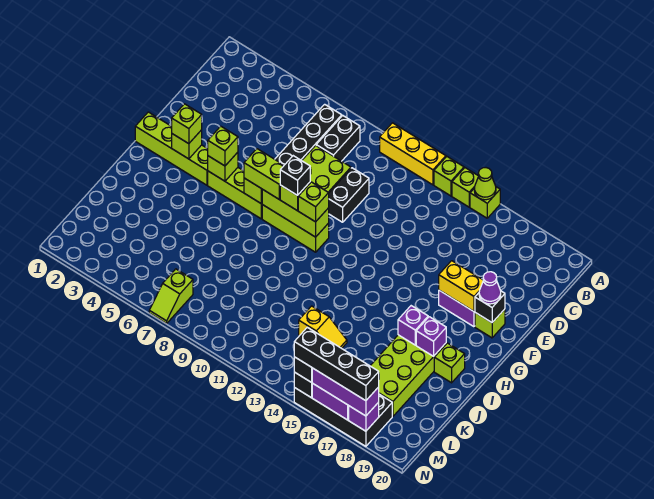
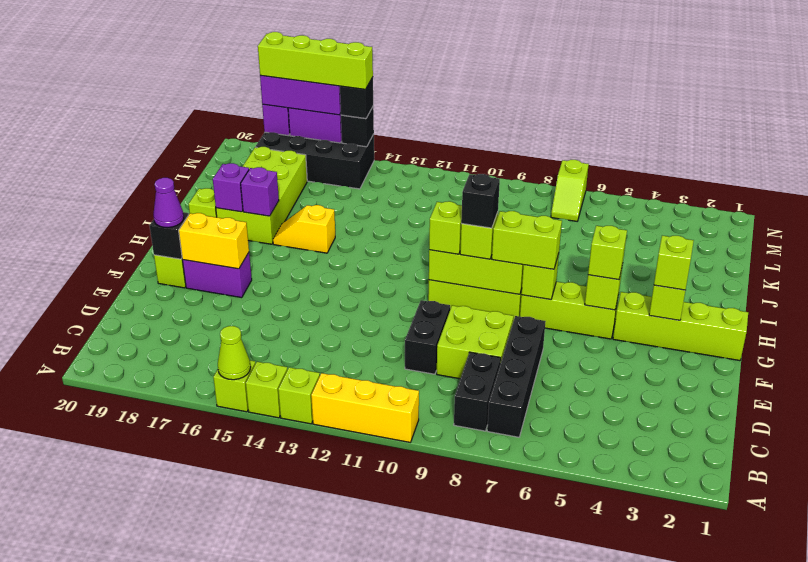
yellow slope K13:K14 level 1 top 13 -> yellow slope I15:I16 level 1 top 15
lime slope M7:N7 level 1 top M -> lime slope M7:N7 level 1 top N
black brick N15:N18 level 4 -> lime brick N15:N18 level 4

